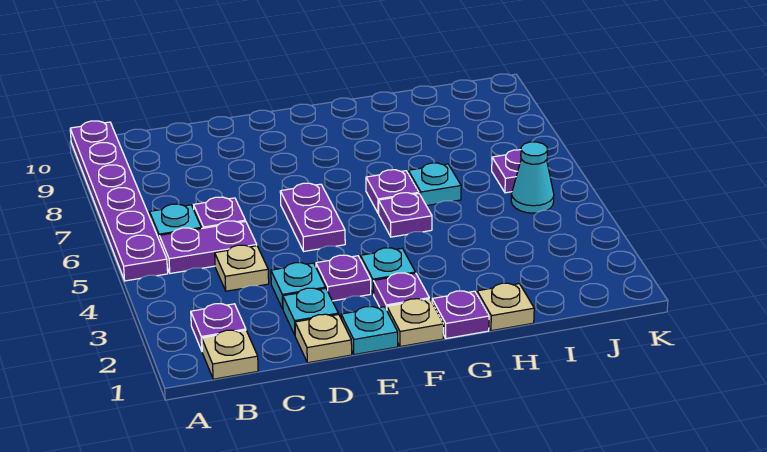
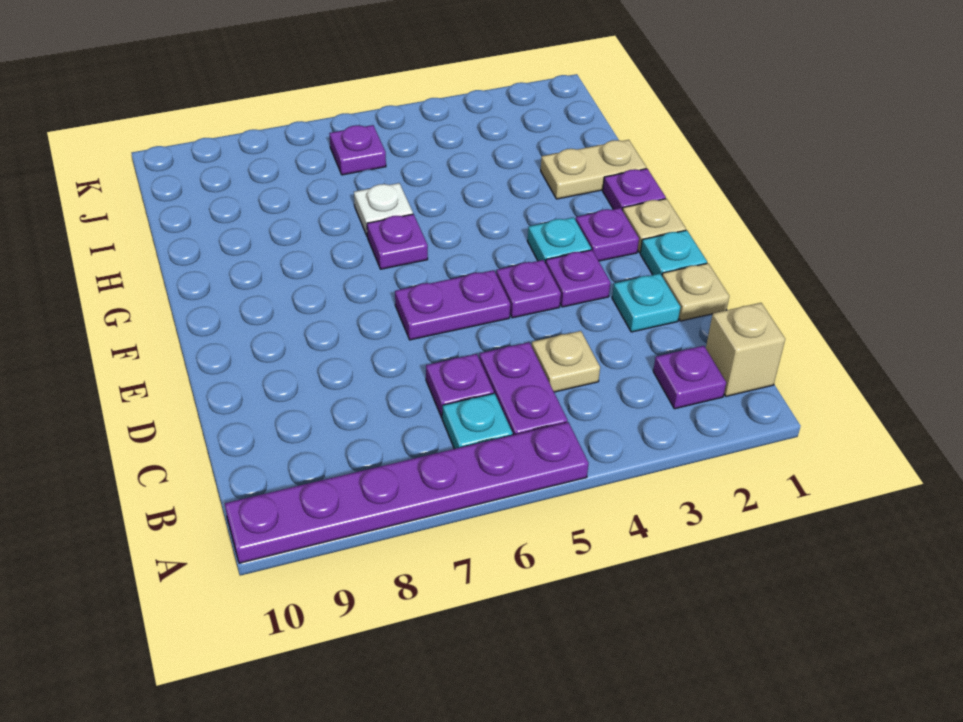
tan plate B1 level 1 -> tan brick B1 level 1
cyan plate D3 level 1 -> none
purple plate G5 level 1 -> purple plate E4 level 1
tan plate H1 level 1 -> tan plate H1:H2 level 1
cyan plate H6 level 1 -> white plate H6 level 1
cyan cone J5 level 1 -> none

